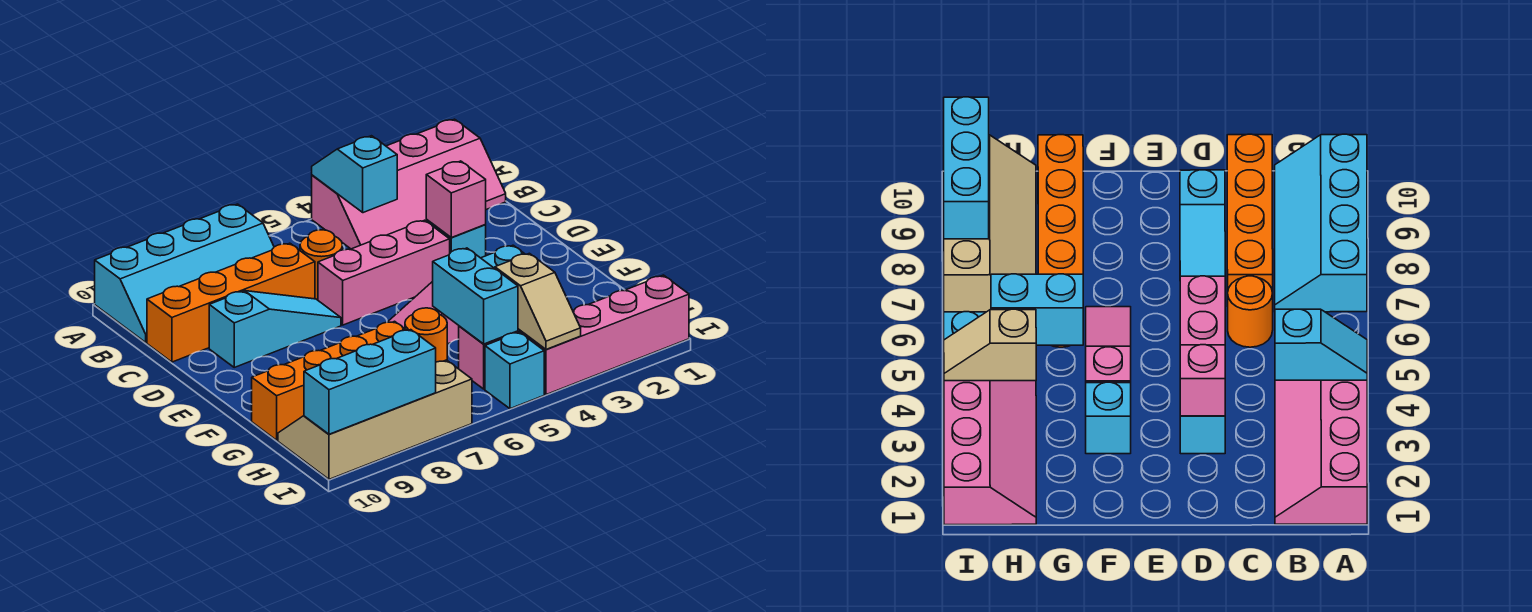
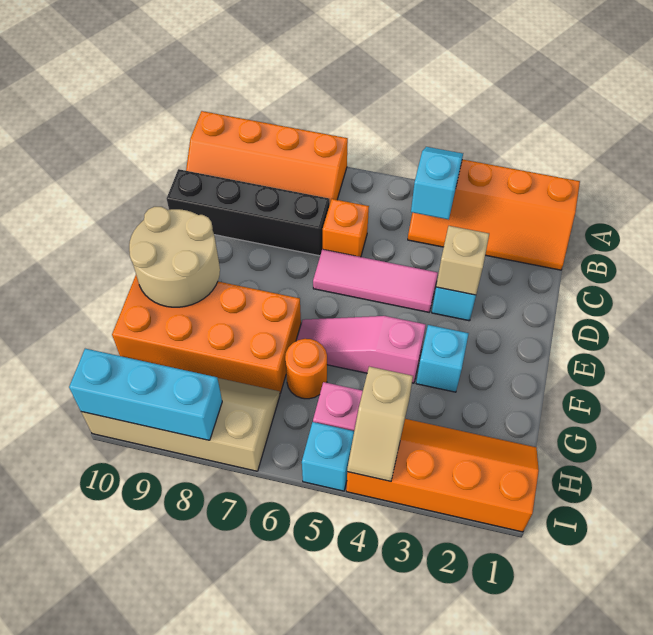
pink slope A1:B4 level 1 top A -> orange slope A1:B4 level 1 top A
cyan slope A7:B10 level 1 top A -> orange slope A7:B10 level 1 top A
orange round brick C6 level 1 -> orange brick C6 level 1
orange brick C7:C10 level 1 -> black brick C7:C10 level 1
pink brick D3 level 2 -> tan brick D3 level 2
pink brick D4:D6 level 1 -> pink tile D4:D6 level 1
cyan slope D7:D9 level 1 top 9 -> none
none -> tan round brick E9:F10 level 2
cyan brick G5:H5 level 2 -> none
orange brick G7:G10 level 1 -> orange brick F7:G10 level 1
pink slope H1:I4 level 1 top I -> orange slope H1:I4 level 1 top I

